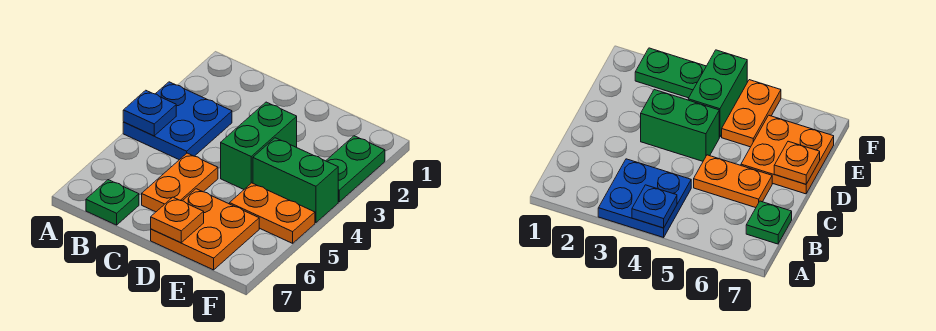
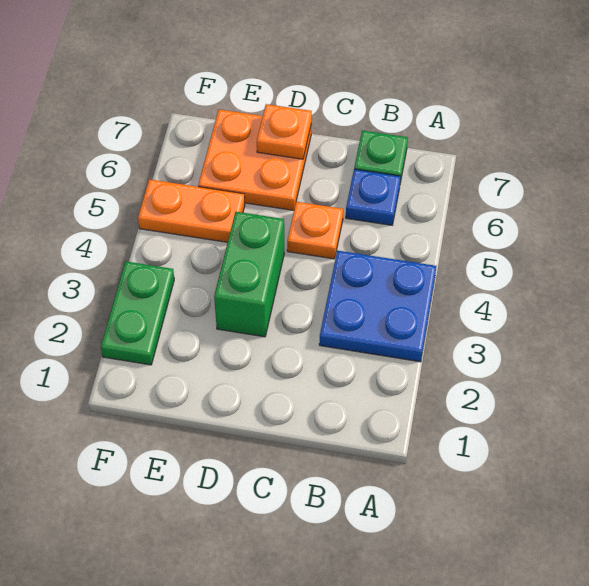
blue plate A4 level 2 -> blue plate B6 level 1
orange plate C5:C6 level 1 -> orange plate C5 level 1
green brick E4:F4 level 1 -> none

